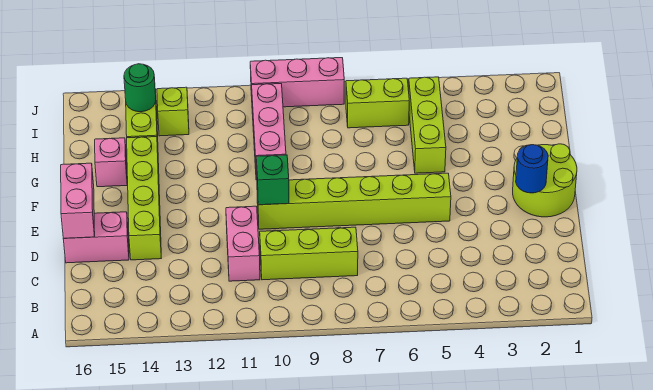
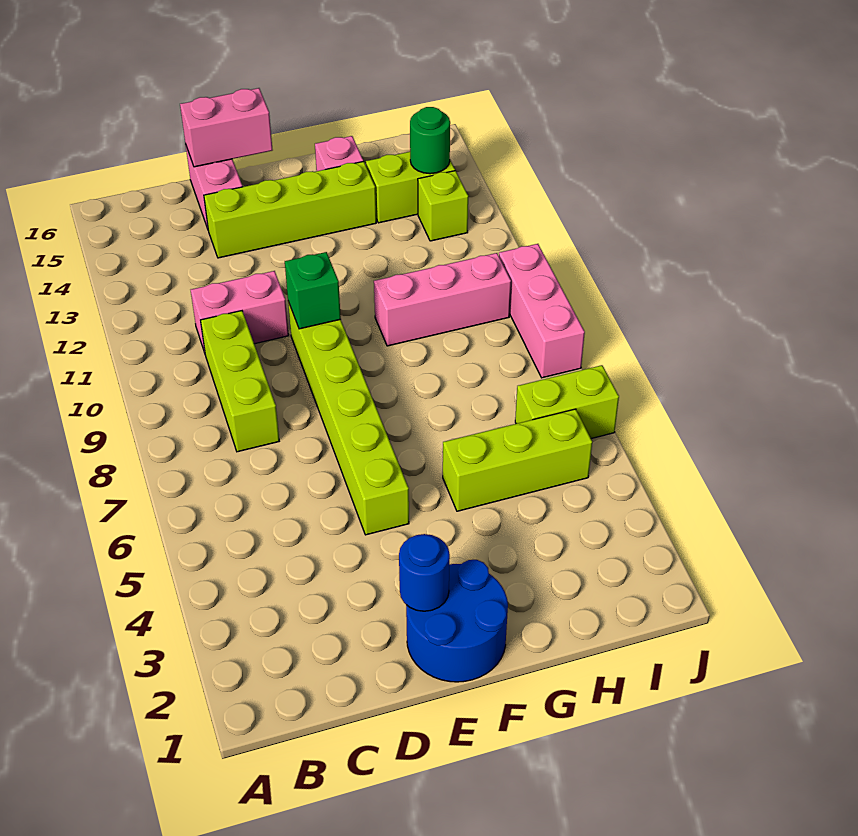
lime round brick E1:F2 level 1 -> blue round brick E1:F2 level 1
lime brick I6:I7 level 1 -> lime brick I6:J6 level 1

